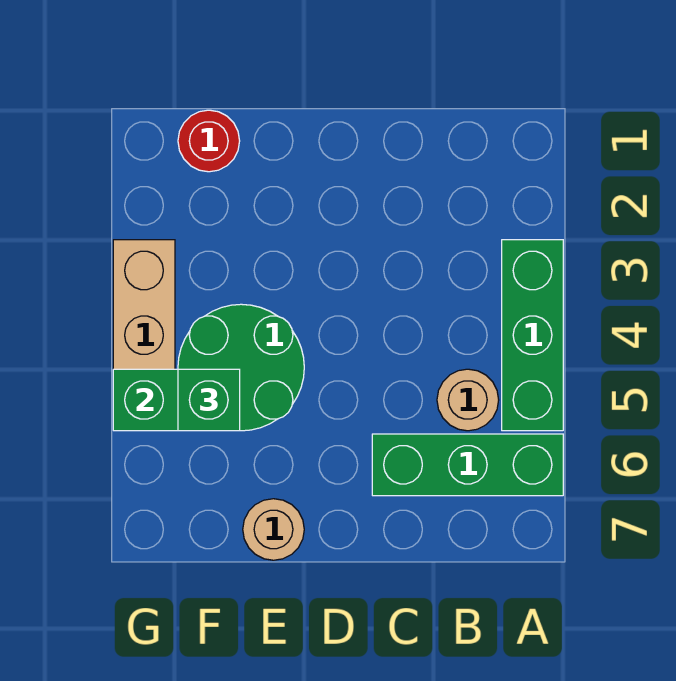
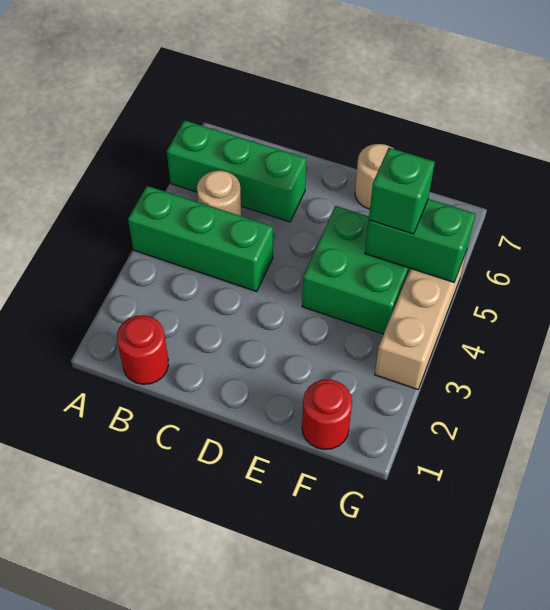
green brick A3:A5 level 1 -> green brick A4:C4 level 1
none -> red round brick B1 level 1
green round brick E4:F5 level 1 -> green brick E4:F5 level 1

